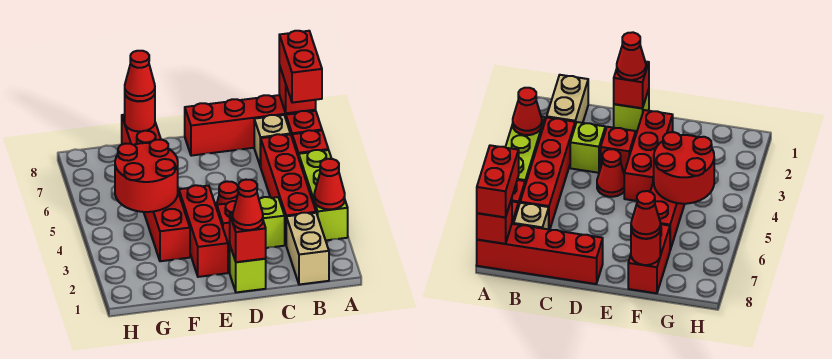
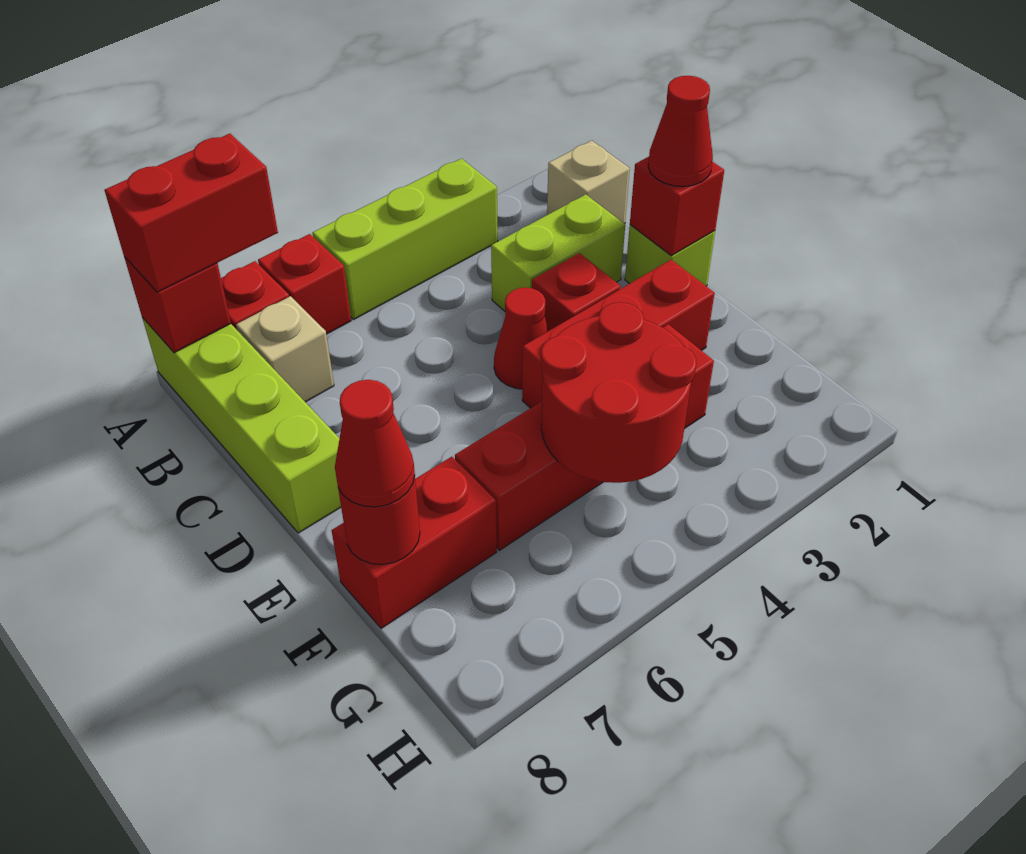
red cone A3 level 2 -> none
red brick A8:D8 level 1 -> lime brick A8:D8 level 1
tan brick B1:B2 level 1 -> tan brick B1 level 1
red brick B3:B6 level 1 -> none
lime brick C3 level 1 -> lime brick C2:C3 level 1

